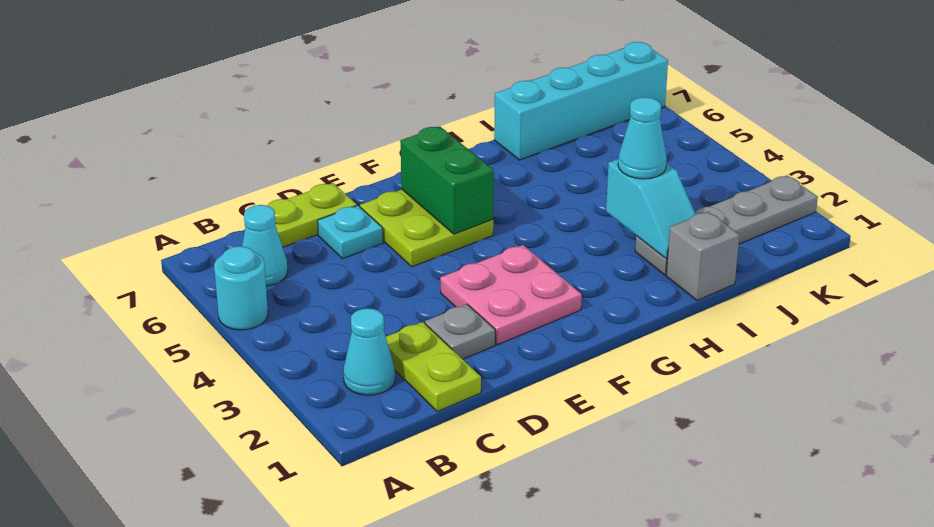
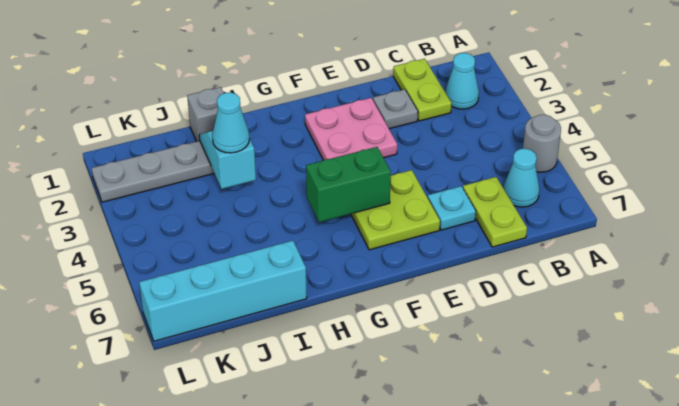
cyan round brick A5 level 1 -> grey round brick A5 level 1
lime plate C7:D7 level 1 -> lime plate C6:C7 level 1
green brick F5:F6 level 2 -> green brick F5:G5 level 2

